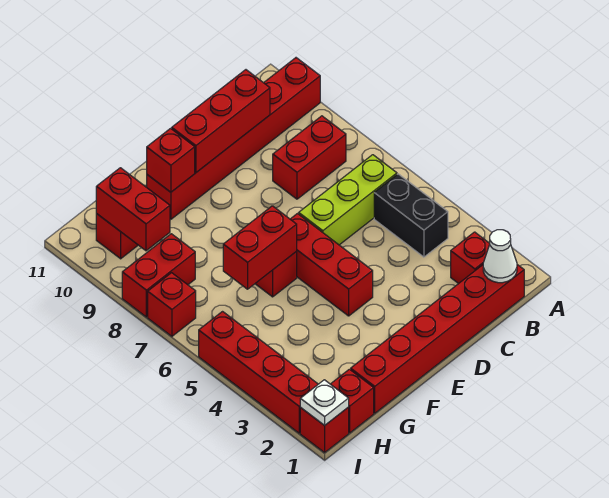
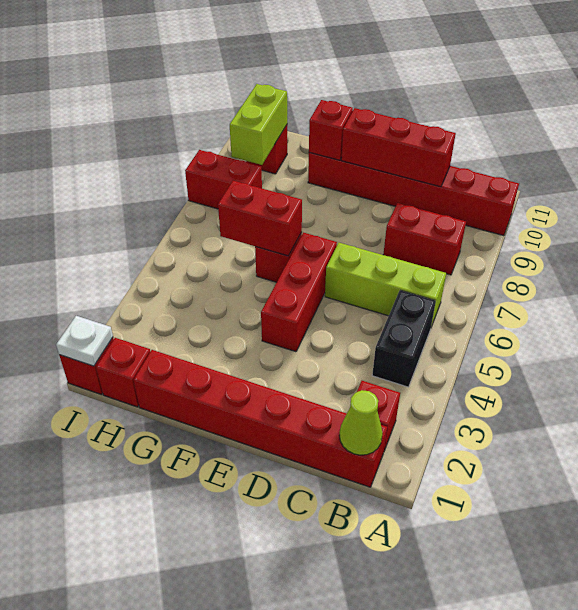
white cone B1 level 2 -> lime cone B1 level 2
red brick H9:H10 level 2 -> lime brick H9:H10 level 2
red brick I2:I5 level 1 -> none
red brick I7 level 1 -> none

